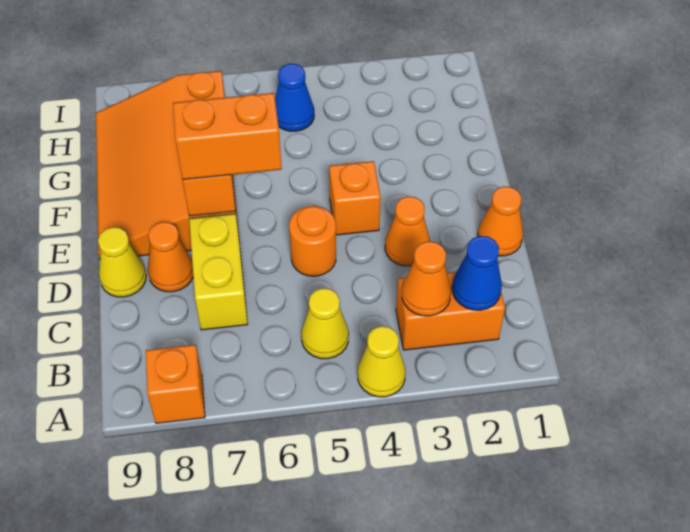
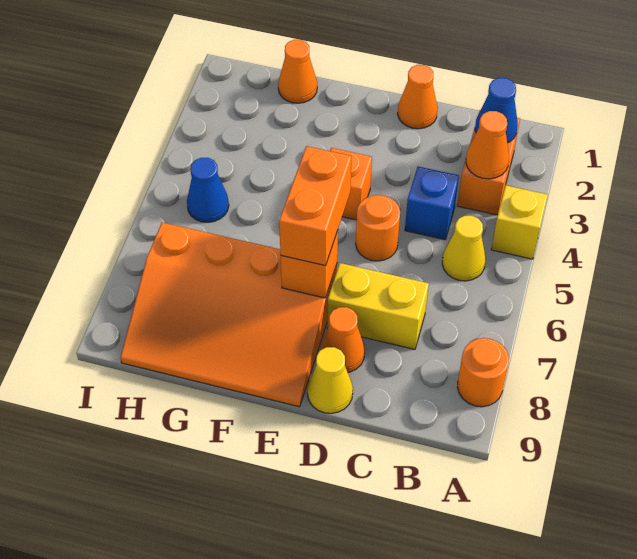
yellow cone A4 level 1 -> yellow brick A4 level 1
orange brick A8 level 1 -> orange round brick A8 level 1
none -> blue brick C4 level 1
orange cone D3 level 1 -> orange cone G1 level 1

